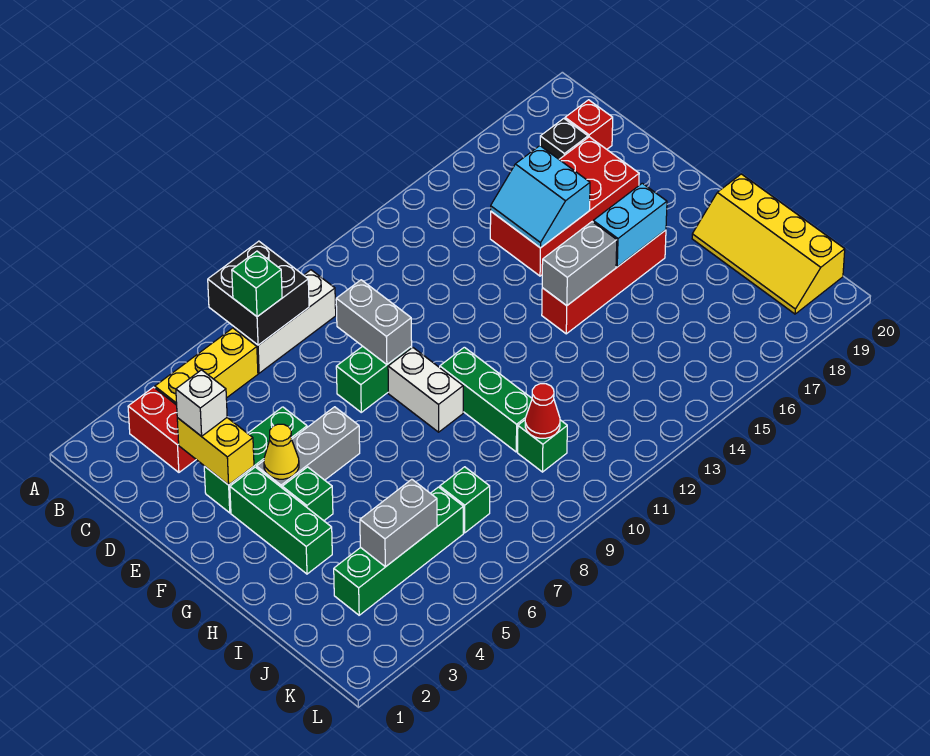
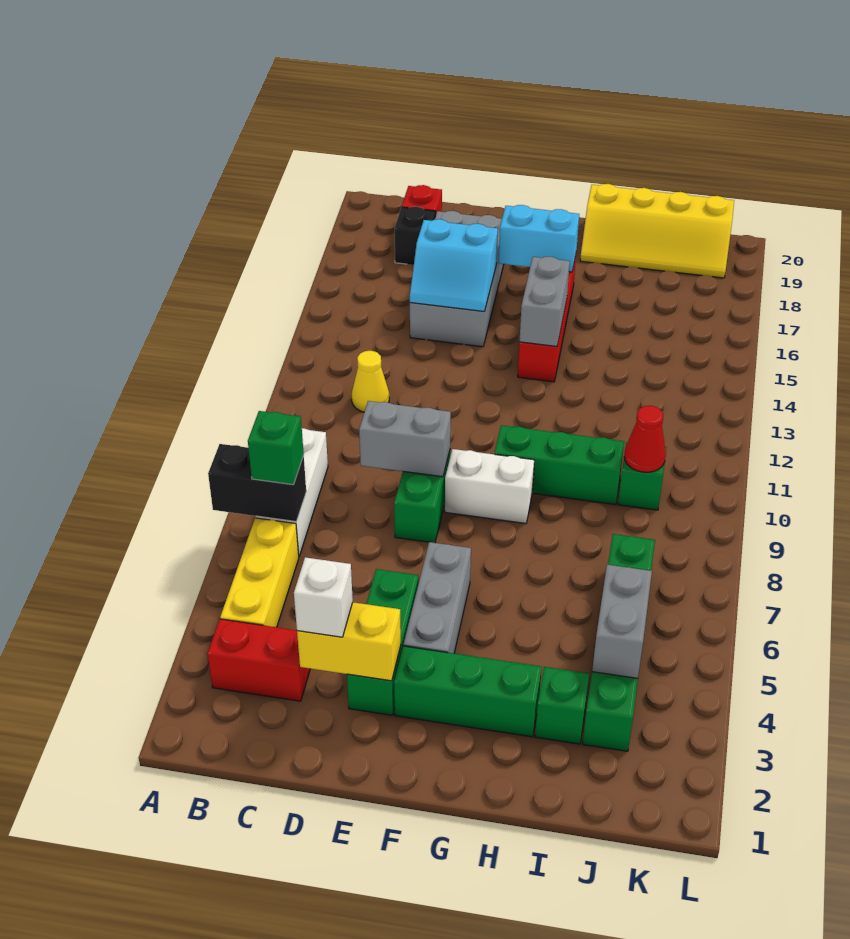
black brick A7:B8 level 2 -> black brick A7:B7 level 2
red brick D15:E18 level 1 -> grey brick D15:E18 level 1
yellow cone F4 level 2 -> yellow cone C12 level 1
green brick G4 level 1 -> green brick I3 level 1
cyan brick G16:G17 level 2 -> cyan brick F17:G17 level 2

